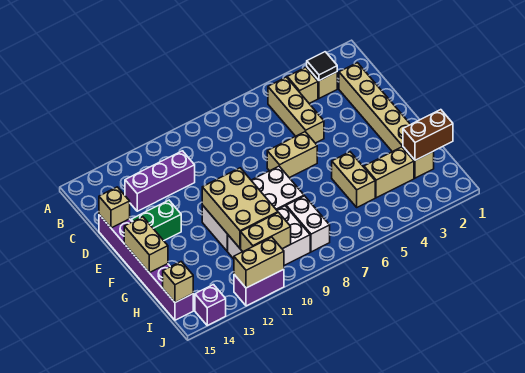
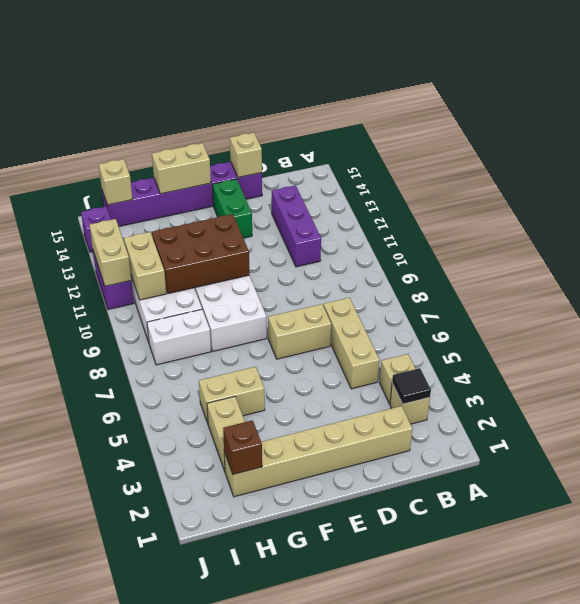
tan brick B5:D5 level 1 -> tan brick C5:C7 level 1
tan brick E6:E7 level 1 -> tan brick D7:E7 level 1
tan brick F10:H11 level 2 -> brown brick F10:H11 level 2
brown brick H1:H2 level 2 -> brown brick H2 level 2

